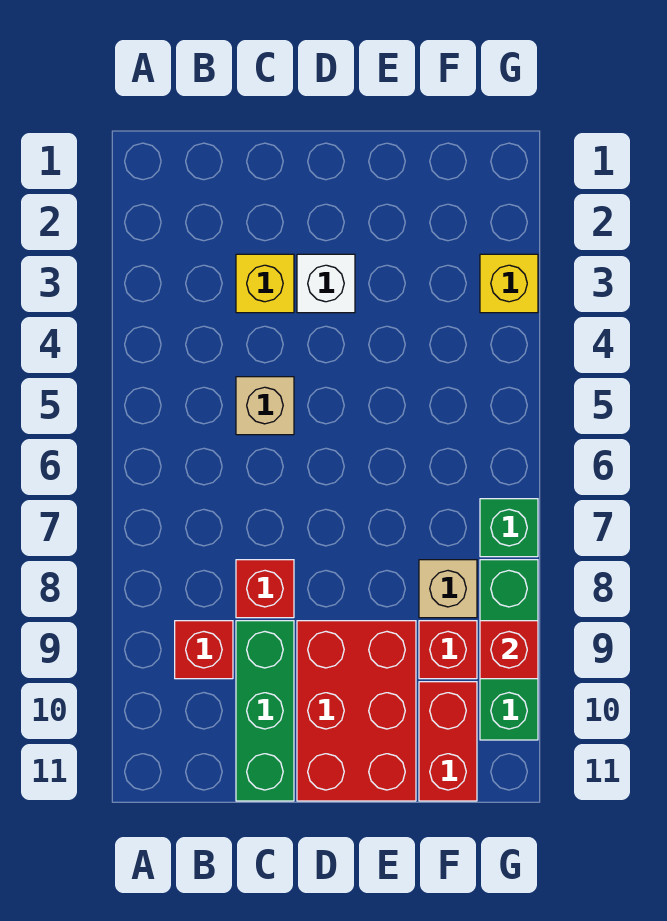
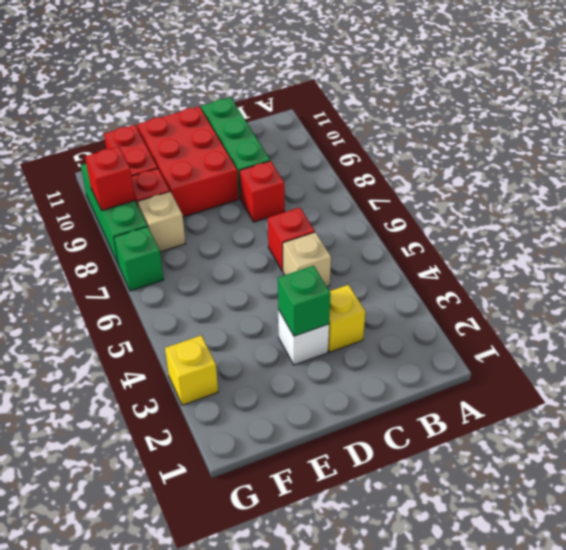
red brick B9 level 1 -> red brick C6 level 1
none -> green brick D3 level 2

